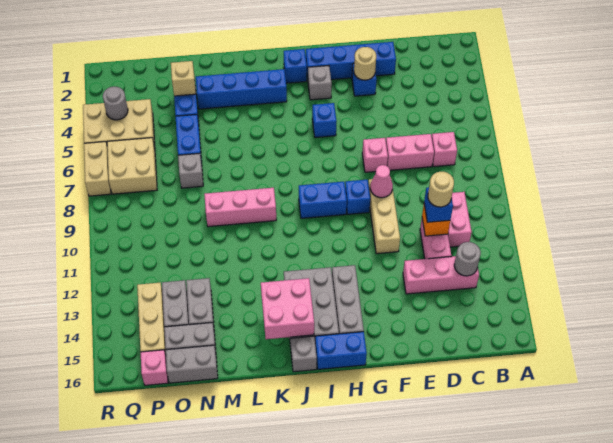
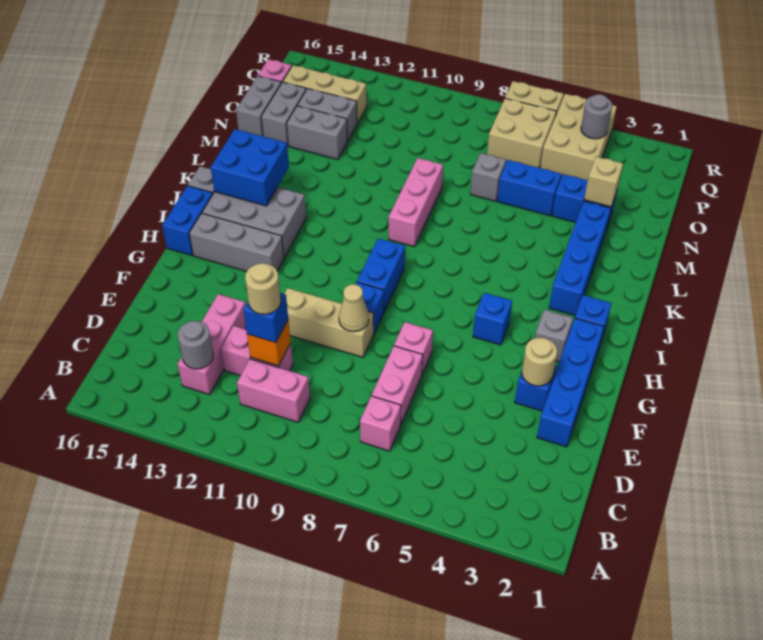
pink cone F9 level 2 -> tan cone F9 level 2
pink brick J14:K15 level 2 -> blue brick J14:K15 level 2

